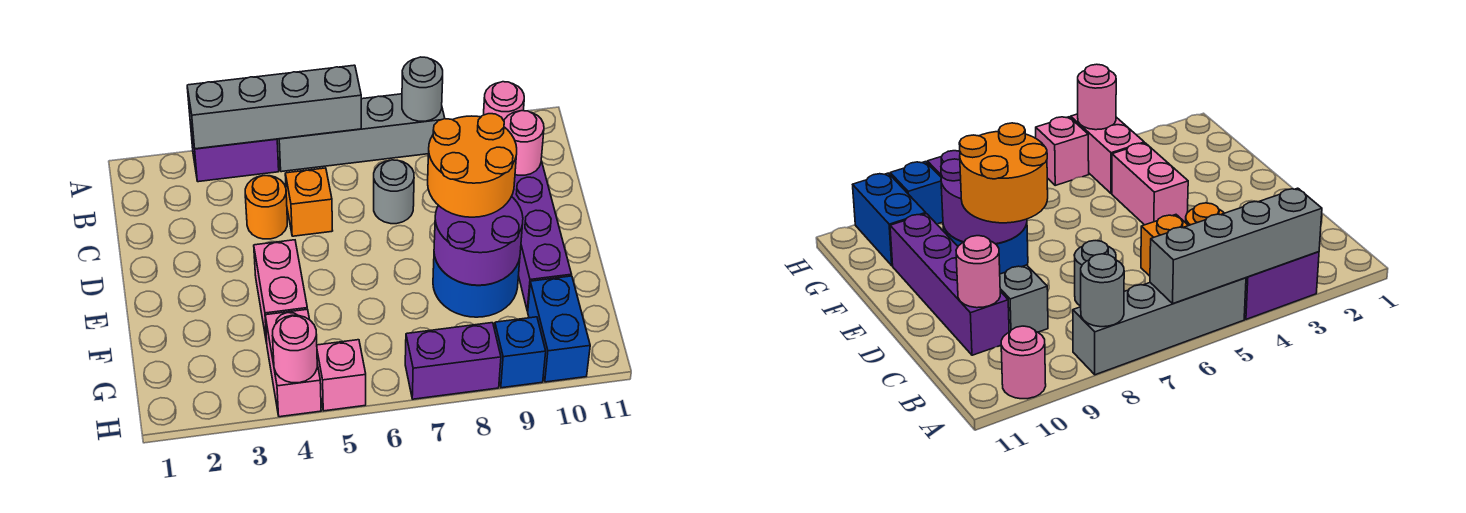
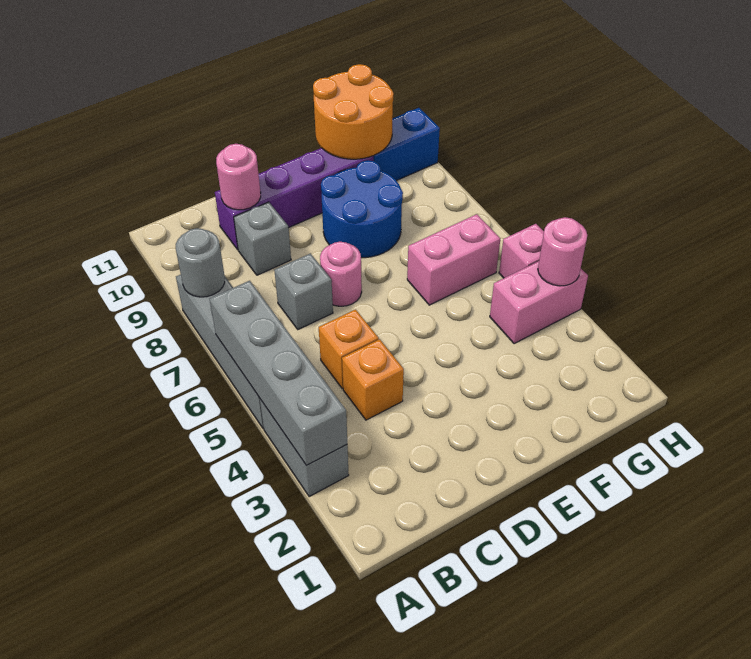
purple brick A3:A4 level 1 -> grey brick A3:A4 level 1
pink round brick A10 level 1 -> pink round brick D7 level 1
orange round brick C4 level 1 -> orange brick C4 level 1
grey round brick C7 level 1 -> grey brick C7 level 1
orange round brick D8:E9 level 3 -> orange round brick F10:G11 level 2
pink brick E4:F4 level 1 -> pink brick F6:G6 level 1
purple round brick E8:F9 level 2 -> none
purple brick H7:H8 level 1 -> none
blue brick H9 level 1 -> none

